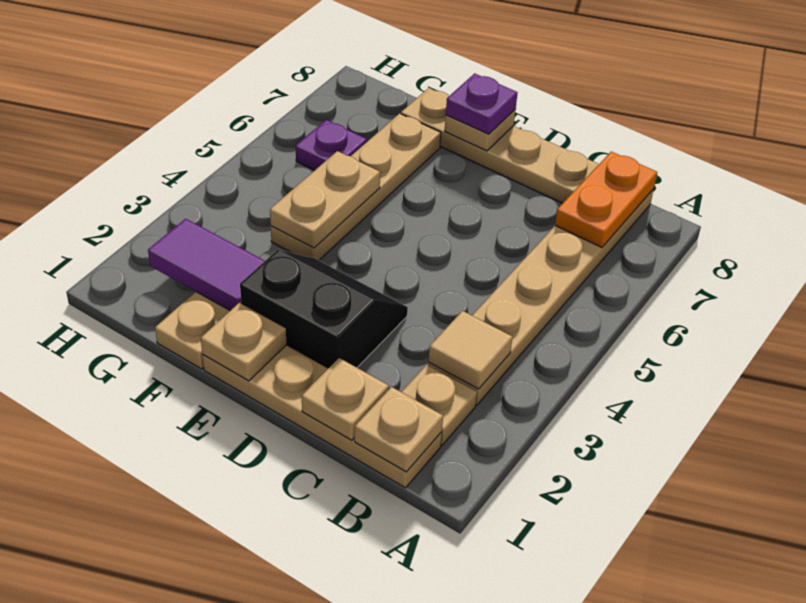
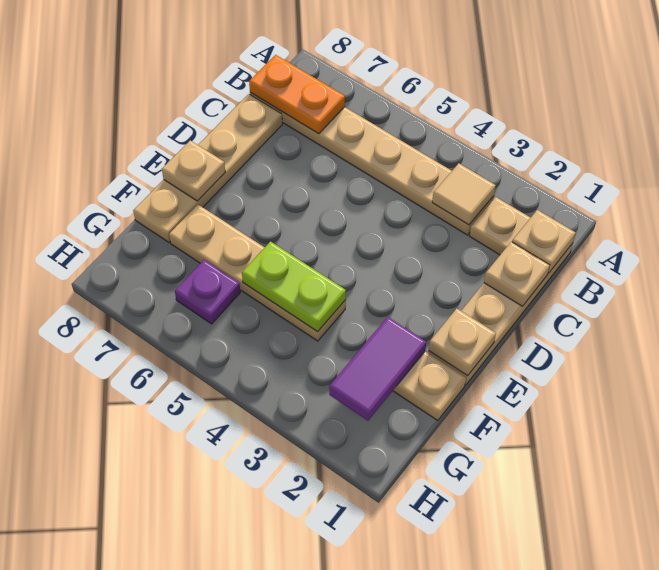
black slope D2:E3 level 1 top 2 -> none
purple plate E8 level 3 -> none
tan plate F4:F5 level 2 -> lime plate F4:F5 level 2

